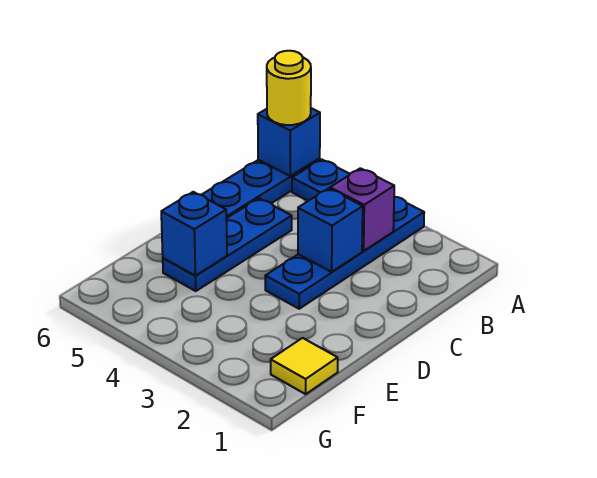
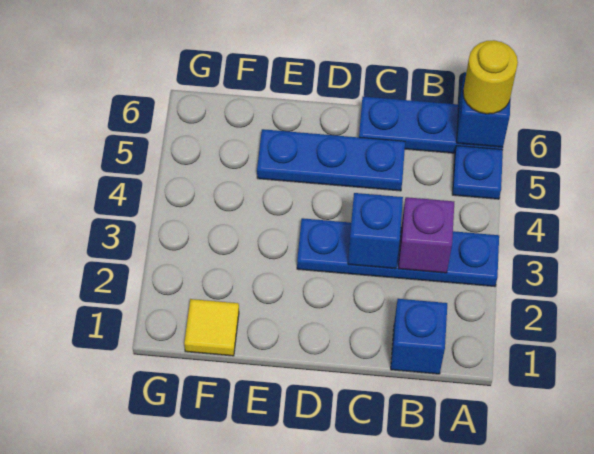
blue brick E5 level 2 -> blue brick B1 level 1

